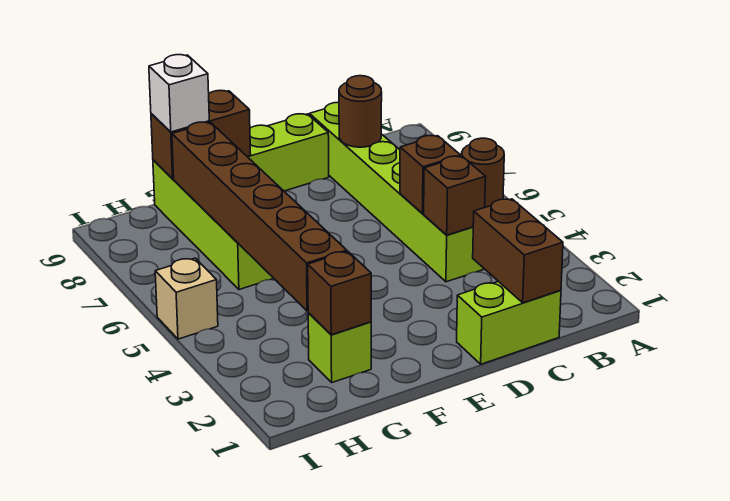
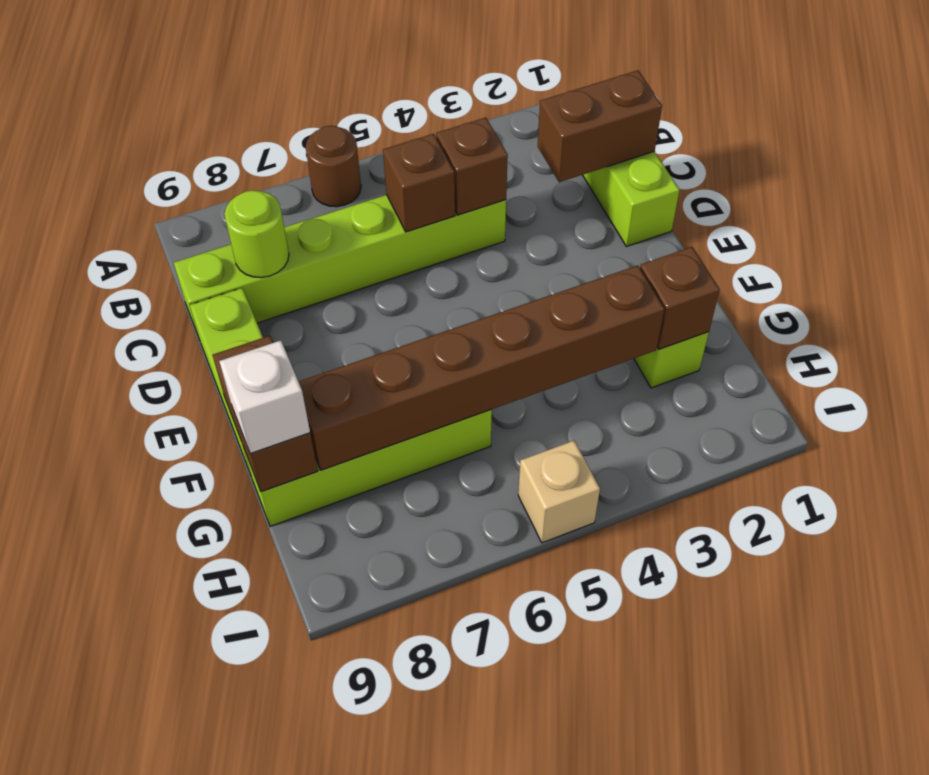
brown round brick C8 level 2 -> lime round brick C8 level 2

